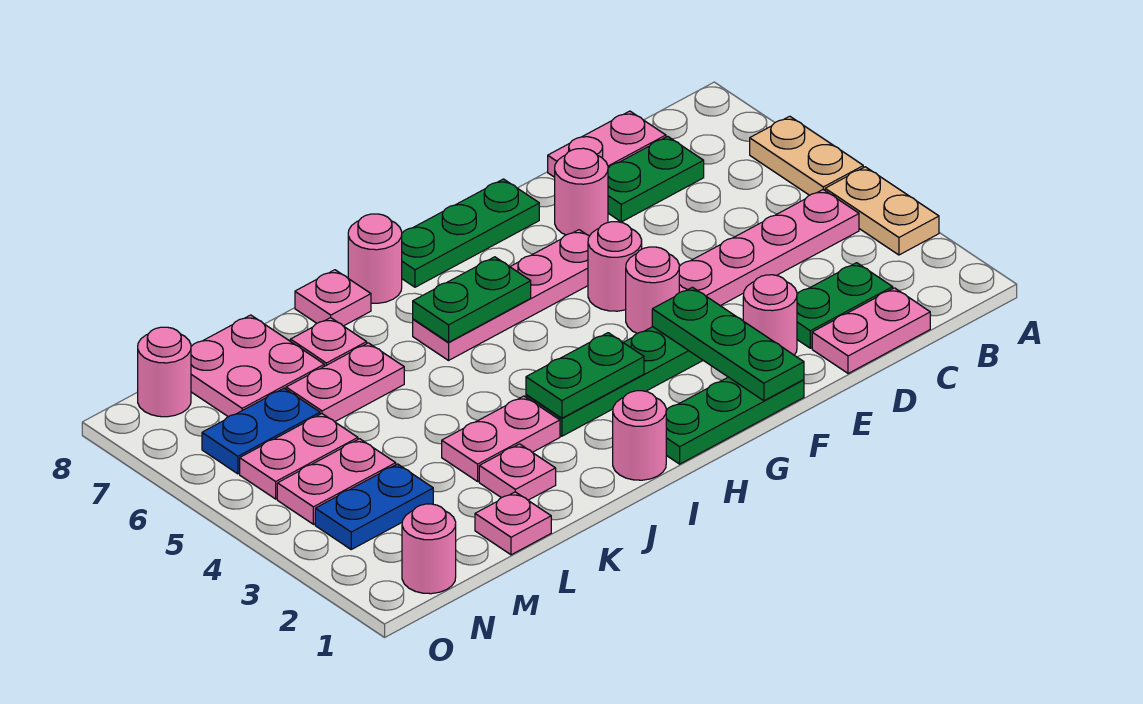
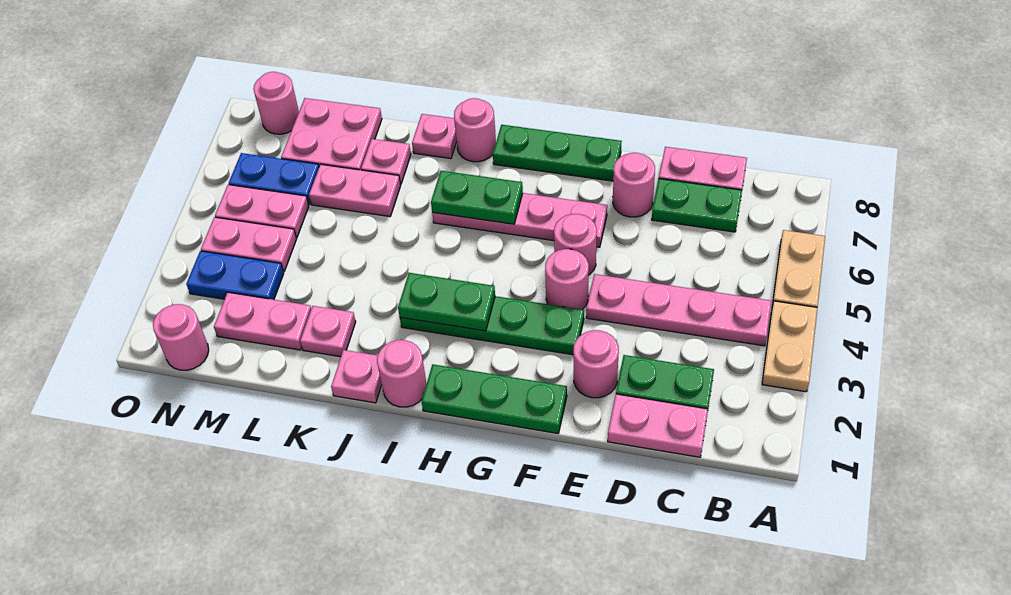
green plate F1:F3 level 2 -> none
pink plate J3:K3 level 1 -> pink plate L2:M2 level 1
pink plate L1 level 1 -> pink plate J1 level 1

